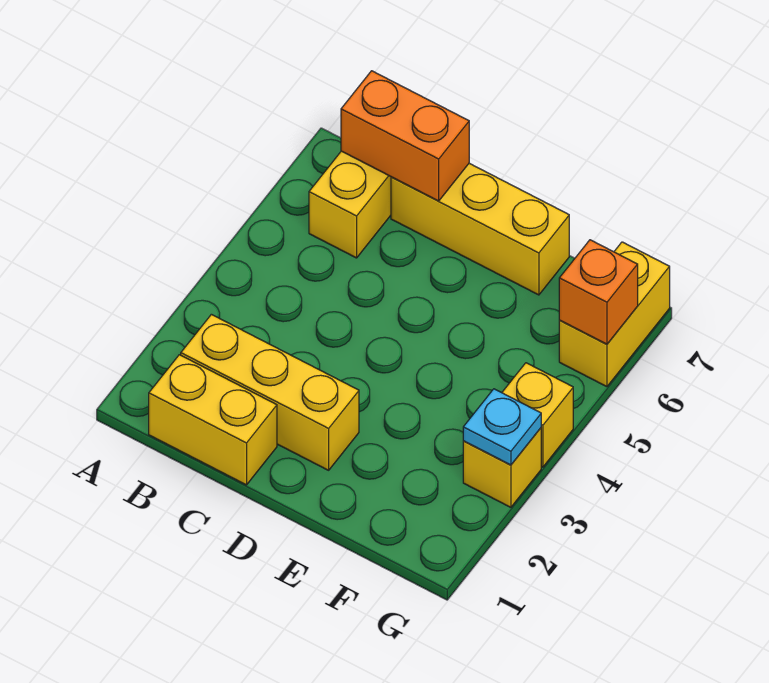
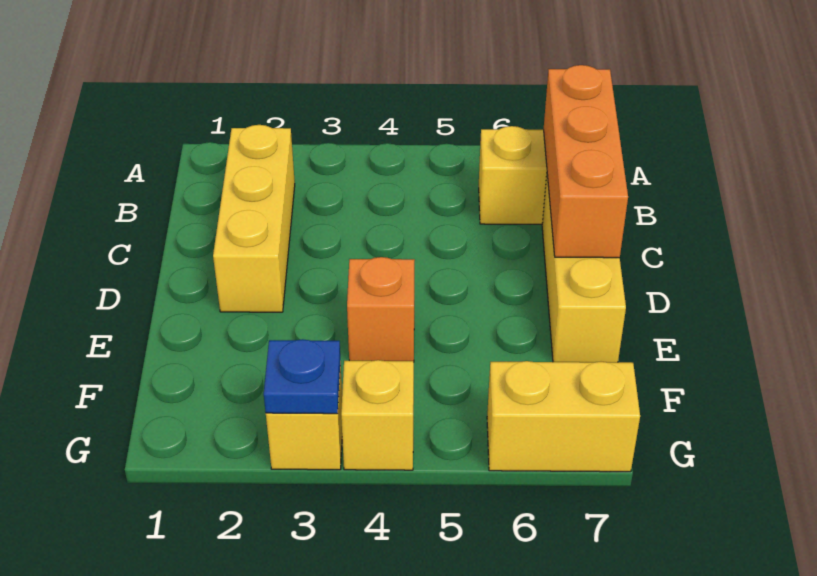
yellow brick B1:C1 level 1 -> none
orange brick B7:C7 level 2 -> orange brick B7:D7 level 2
cyan plate G3 level 2 -> blue plate G3 level 2
orange brick G6 level 2 -> orange brick E4 level 1

